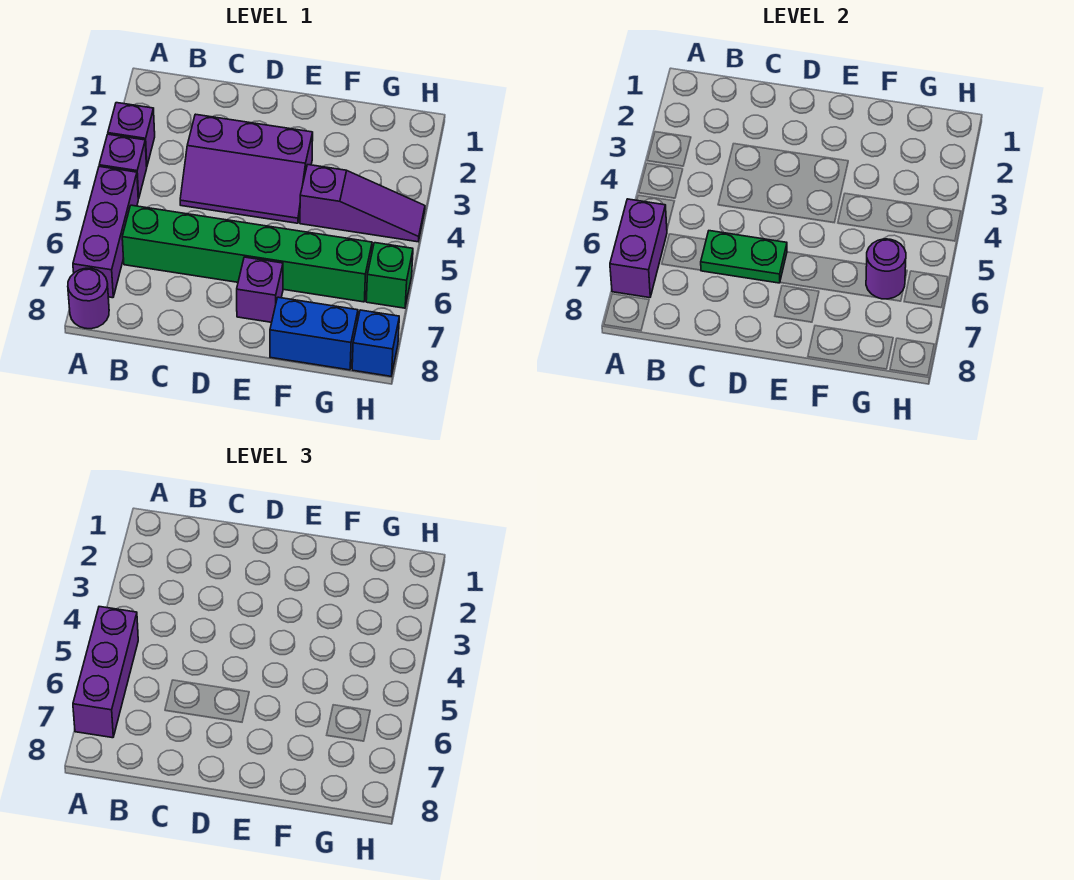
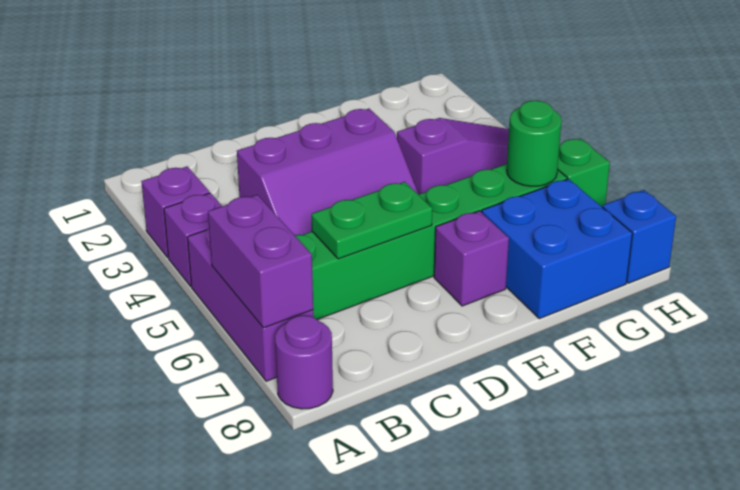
purple brick A5:A7 level 3 -> none
blue brick F8:G8 level 1 -> blue brick F7:G8 level 1
purple round brick G6 level 2 -> green round brick G6 level 2

